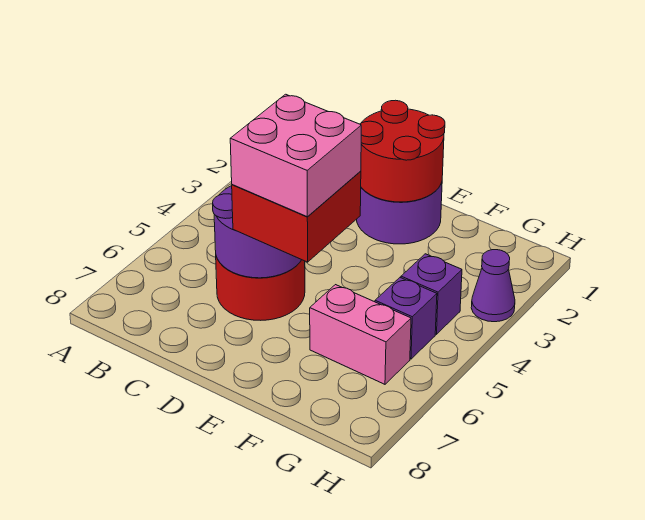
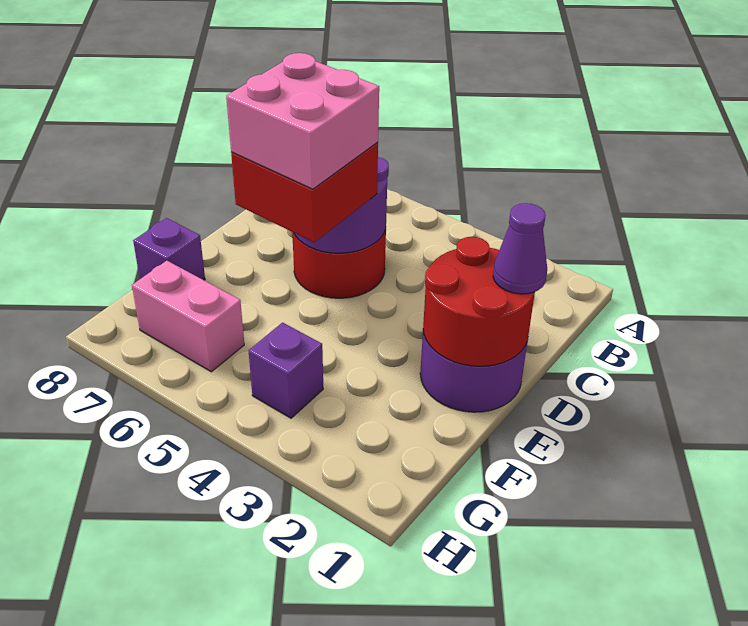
pink brick F6:G6 level 1 -> pink brick G6:G7 level 1
purple brick G5 level 1 -> purple brick F8 level 1
purple cone H3 level 1 -> purple cone D1 level 3

